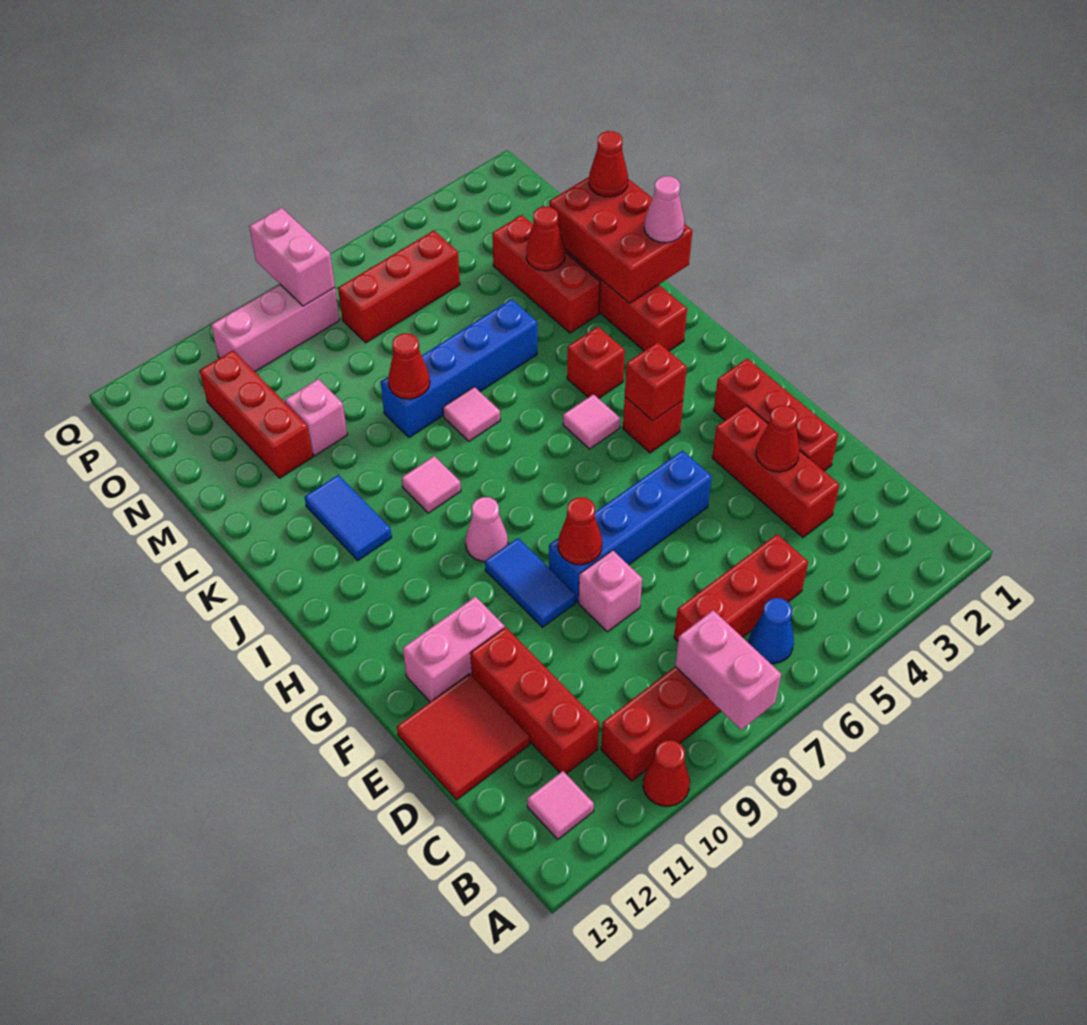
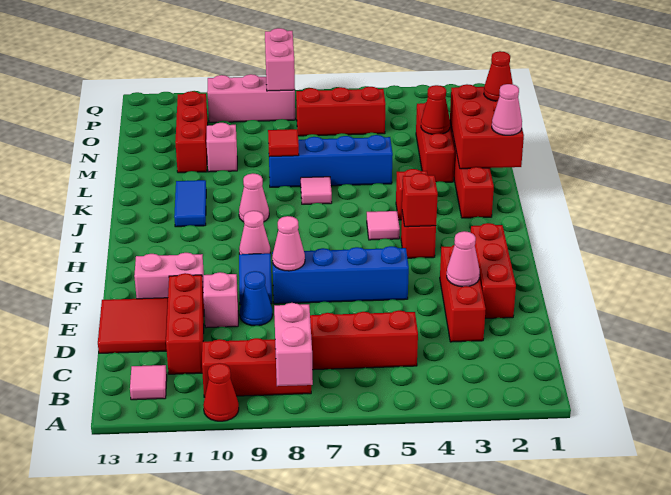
blue cone B6 level 1 -> blue cone E9 level 1
red cone E3 level 2 -> pink cone E3 level 2
pink brick E8 level 1 -> pink brick E10 level 1
red cone F8 level 2 -> pink cone F8 level 2
pink tile J9 level 1 -> pink cone J9 level 1
red cone L8 level 2 -> red tile L8 level 2

